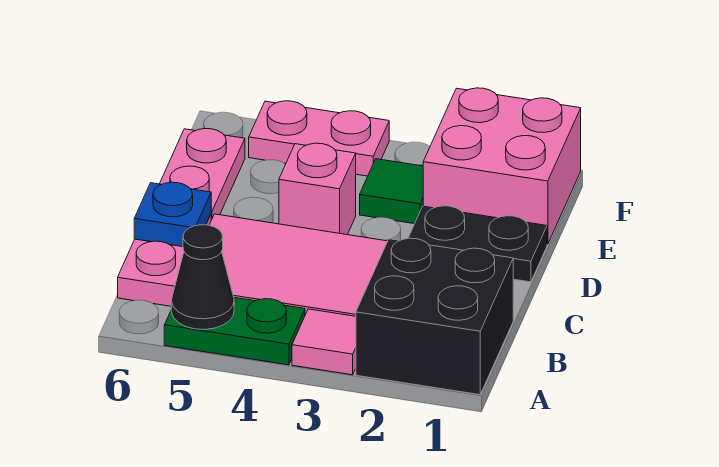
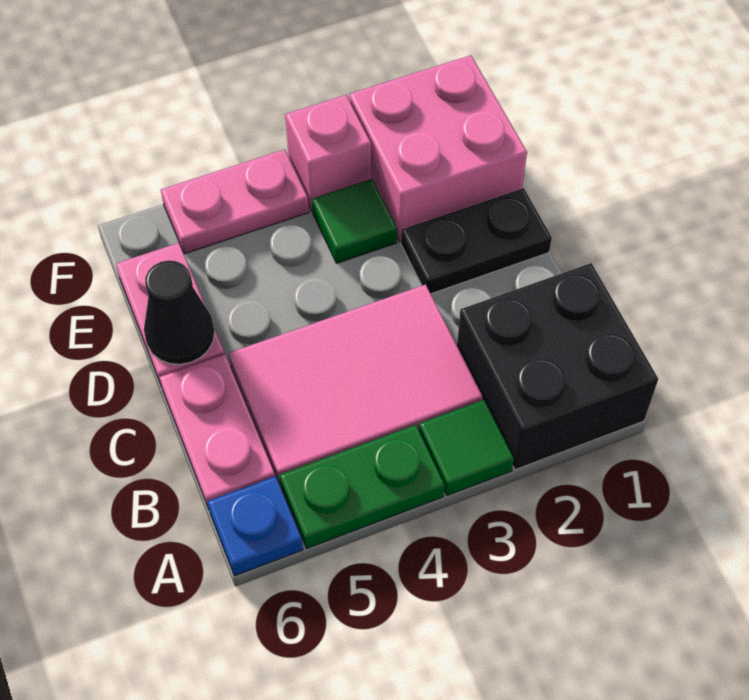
pink tile A3 level 1 -> green tile A3 level 1
black cone A5 level 2 -> black cone D6 level 2
blue plate C6 level 2 -> blue plate A6 level 1
pink brick D4 level 1 -> pink brick F3 level 1

